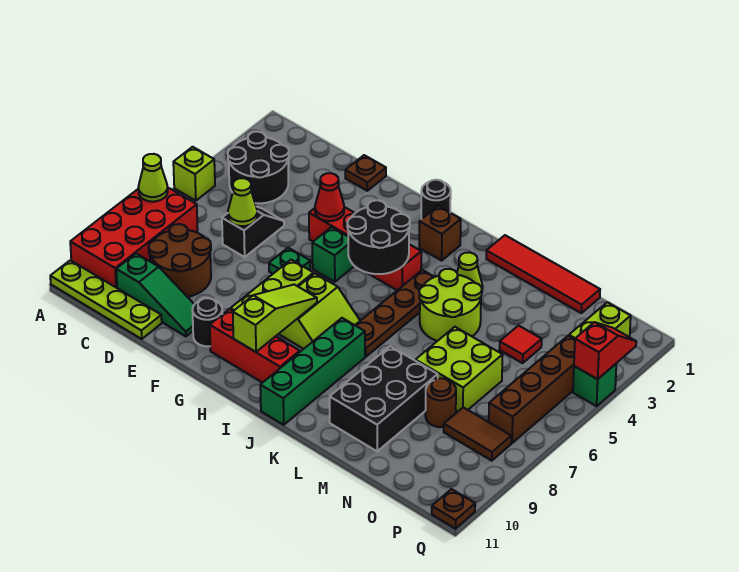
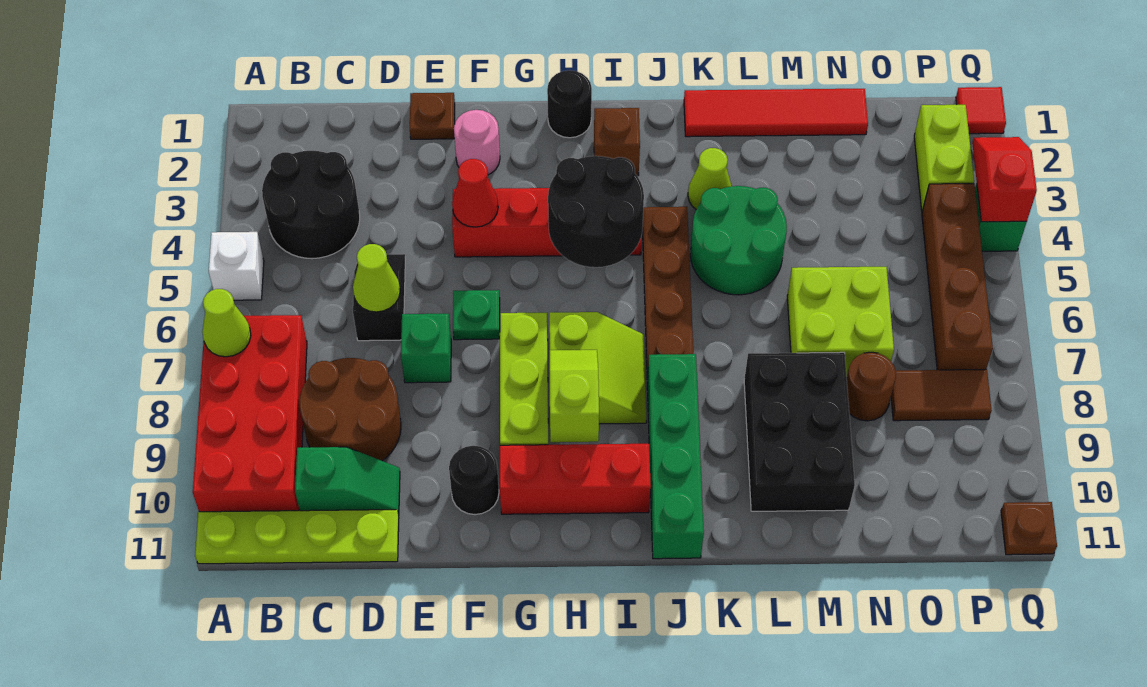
lime brick A5 level 1 -> white brick A5 level 1
green slope C10:E10 level 1 top C -> green slope C10:D10 level 1 top C
none -> pink round brick F2 level 1
green brick G5 level 1 -> green brick E7 level 1
lime slope H8:H10 level 2 top 10 -> lime slope H8:H9 level 2 top 9
lime round brick K4:L5 level 1 -> green round brick K4:L5 level 1
red tile N4 level 1 -> red tile Q1 level 1

